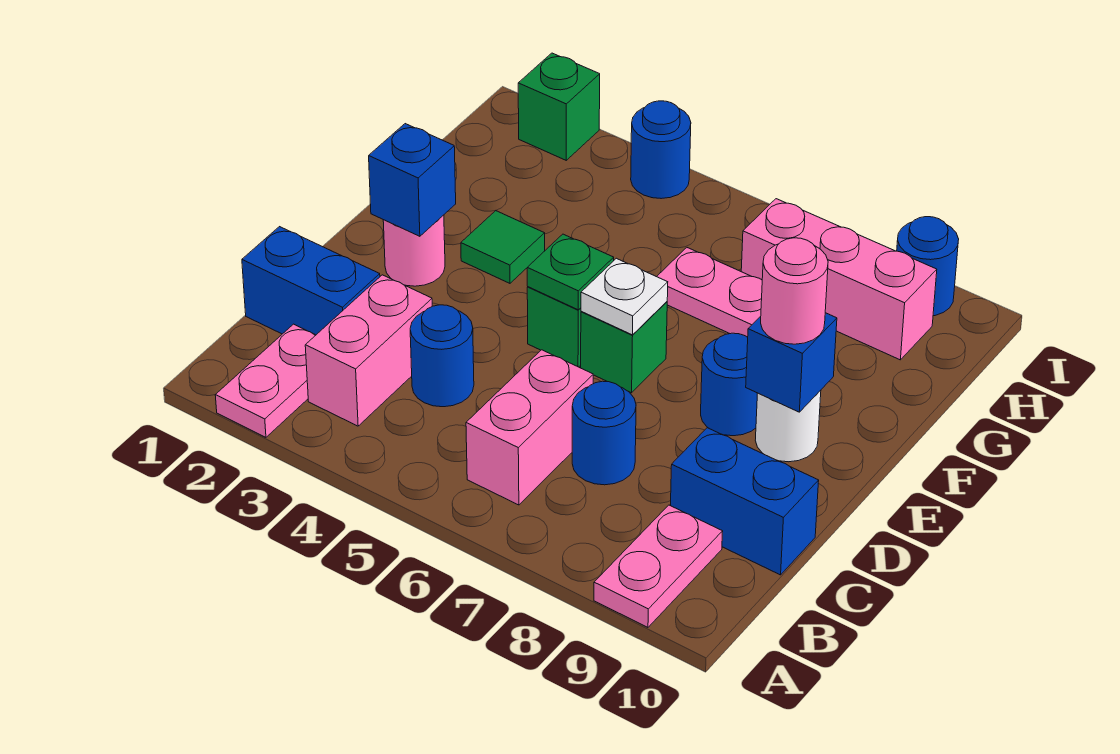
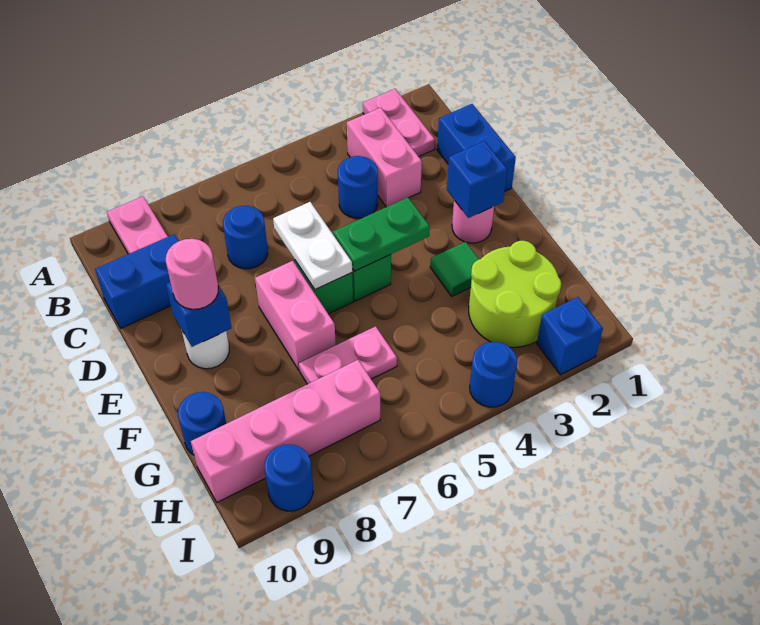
pink brick B6:C6 level 1 -> pink brick E7:F7 level 1
blue brick C1:C2 level 1 -> blue brick C1:D1 level 1
green plate E5 level 2 -> green plate E4:E5 level 2
white plate E6 level 2 -> white plate D6:E6 level 2
blue round brick E8 level 1 -> blue round brick G10 level 1
none -> lime round brick G2:H3 level 1
pink brick H7:H9 level 1 -> pink brick H7:H10 level 1
green brick I2 level 1 -> blue brick I2 level 1

